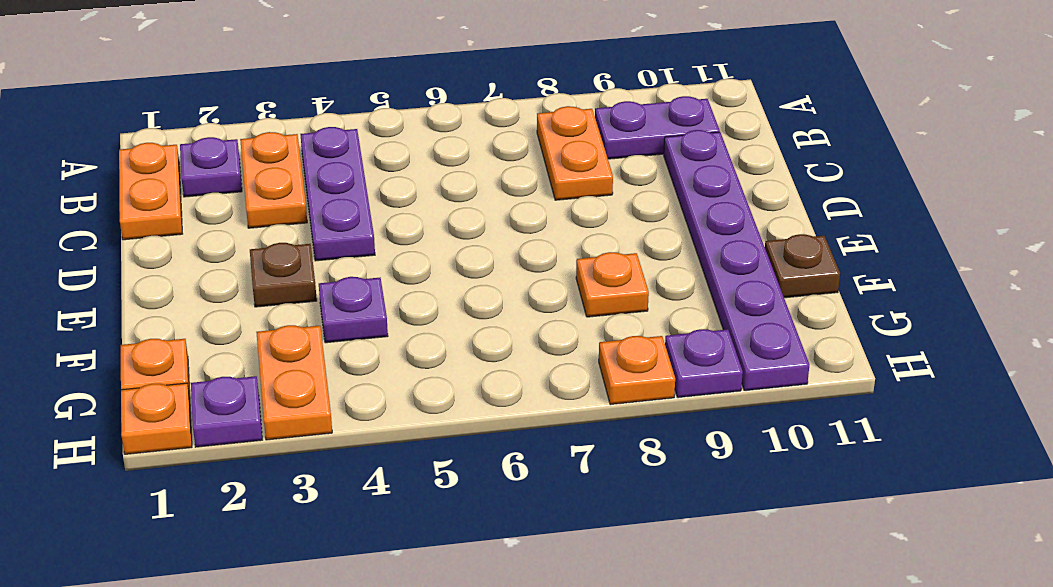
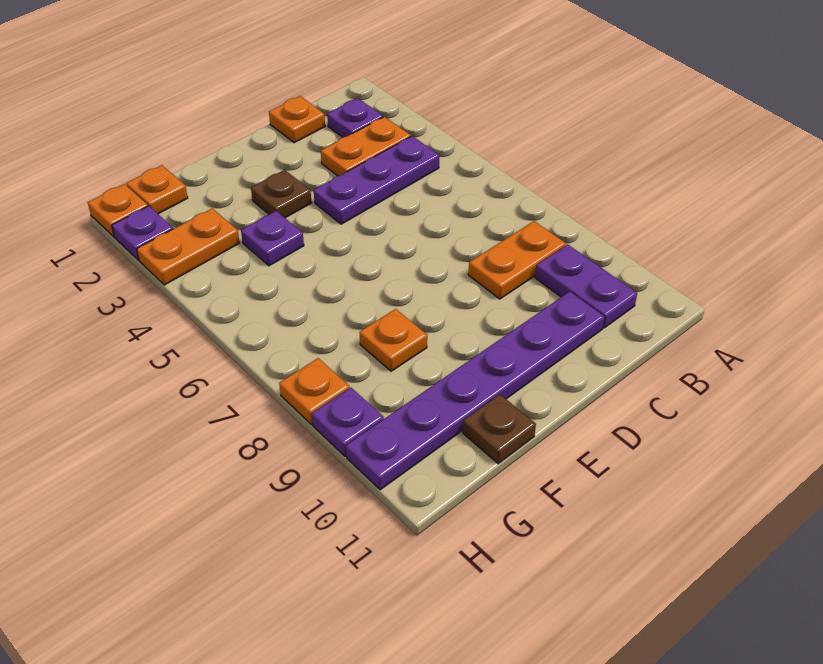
orange plate B1:C1 level 1 -> orange plate C1 level 1

